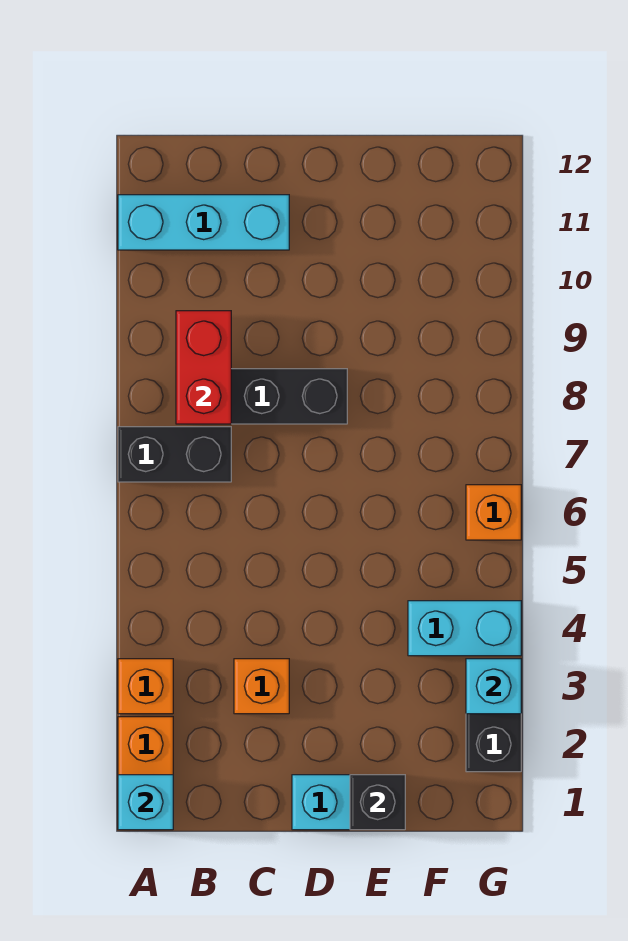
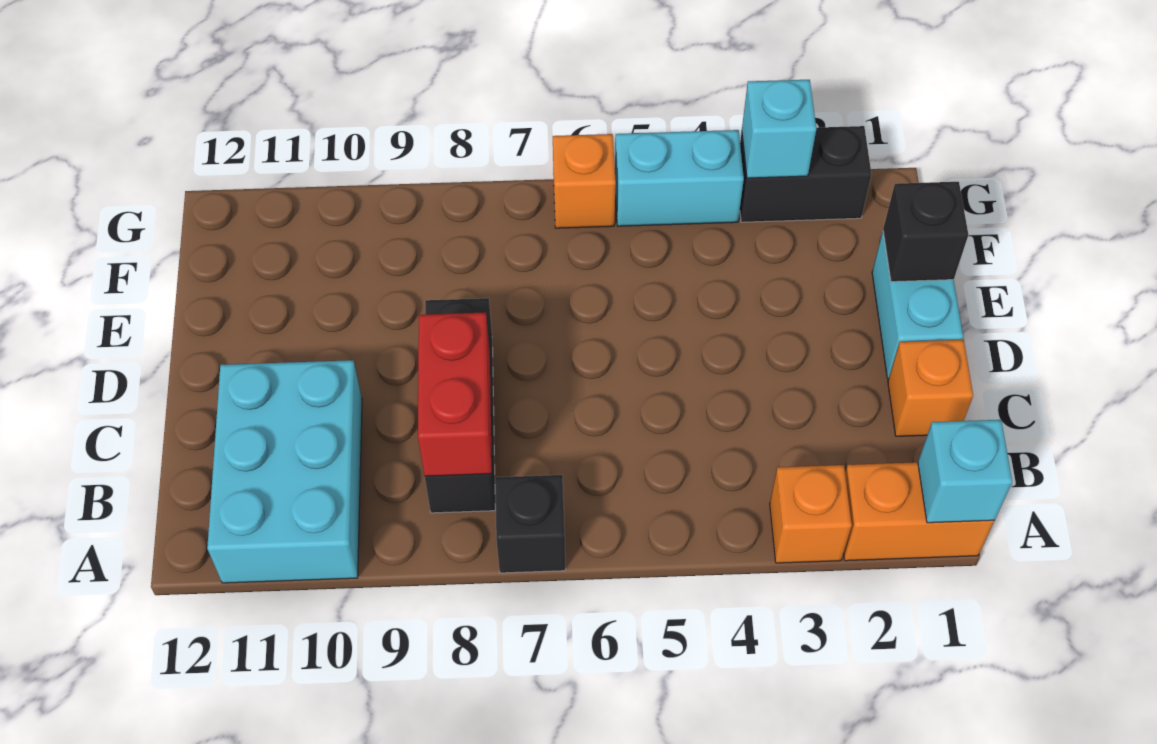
black brick A7:B7 level 1 -> black brick A7 level 1
cyan brick A11:C11 level 1 -> cyan brick A10:C11 level 1
red brick B8:B9 level 2 -> red brick B8:C8 level 2
orange brick C3 level 1 -> orange brick C1 level 1
cyan brick F4:G4 level 1 -> cyan brick G4:G5 level 1

